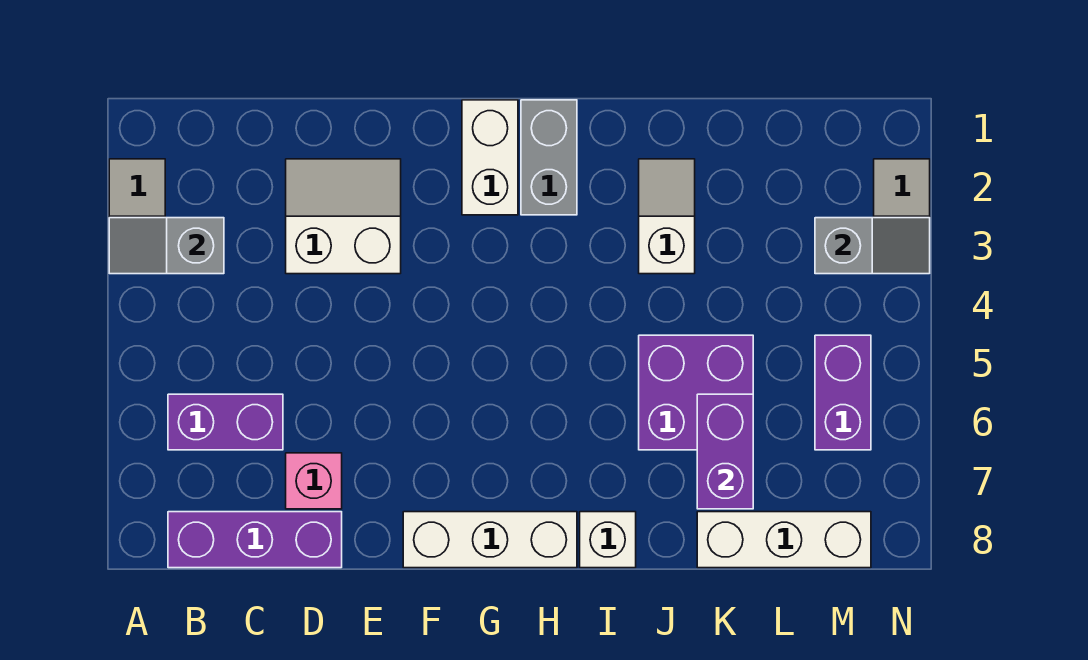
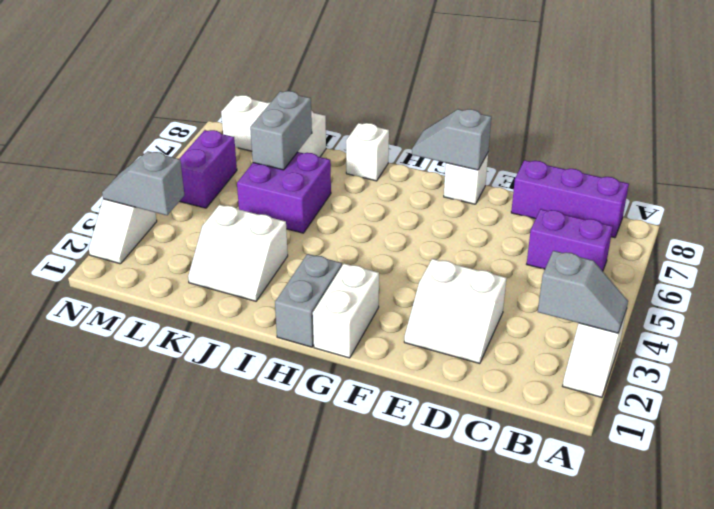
pink brick D7 level 1 -> none
white brick F8:H8 level 1 -> white brick F8 level 1
none -> grey slope F8:G8 level 2 top F
white slope J2:J3 level 1 top 3 -> white slope J2:K3 level 1 top 3
purple brick K6:K7 level 2 -> grey brick K6:K7 level 2

